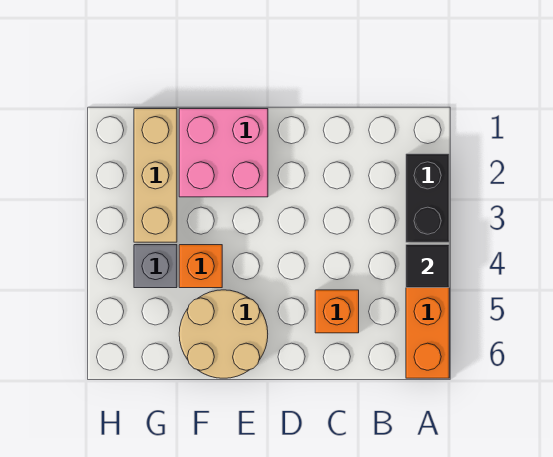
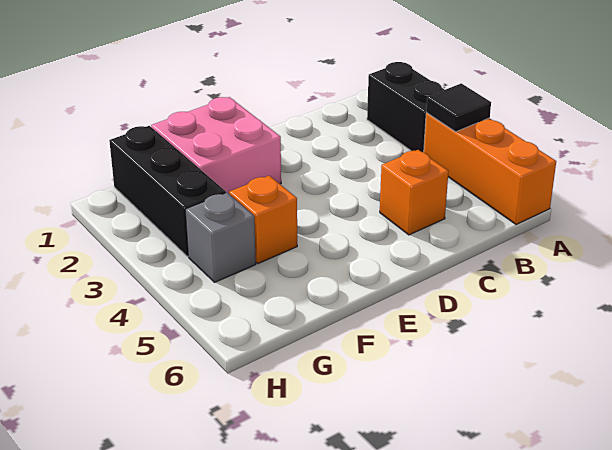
tan round brick E5:F6 level 1 -> none
tan brick G1:G3 level 1 -> black brick G1:G3 level 1

